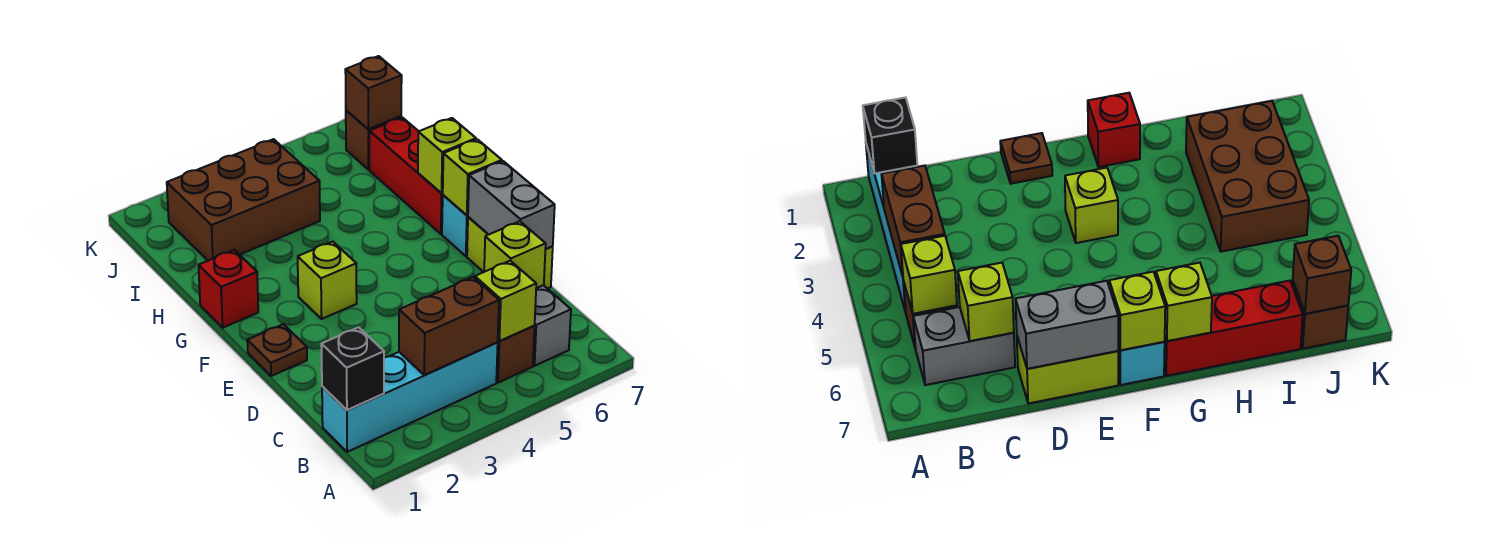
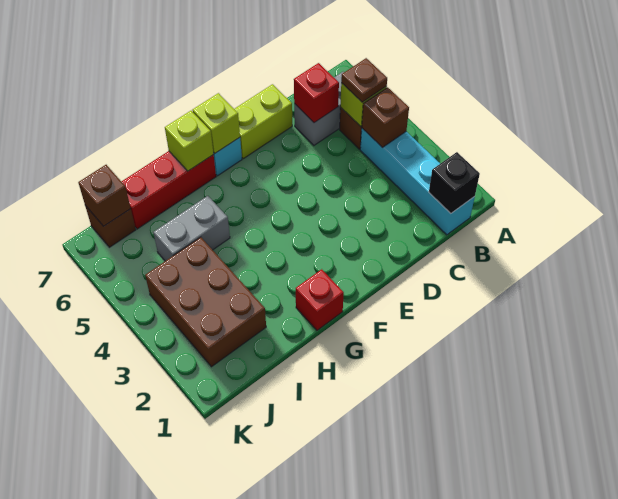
brown brick B3:B4 level 2 -> brown brick B4 level 2
lime brick C6 level 2 -> red brick C6 level 2
grey brick D7:E7 level 2 -> grey brick H5:I5 level 1
brown plate E1 level 1 -> brown plate B5 level 3
lime brick F3 level 1 -> none

